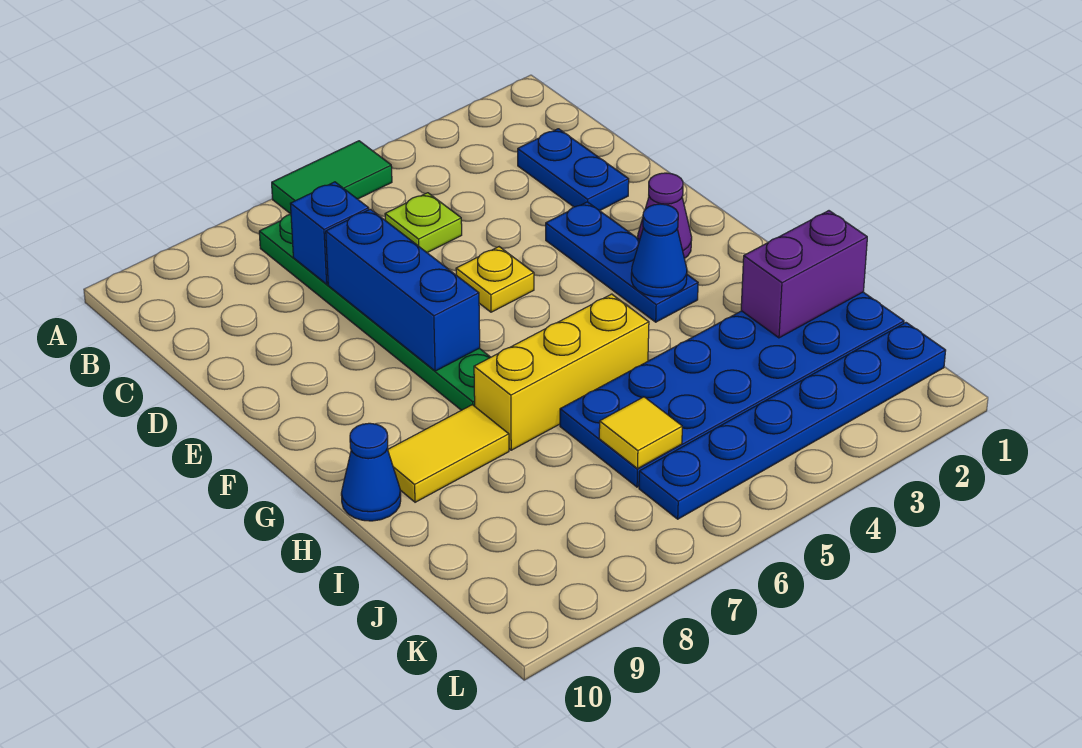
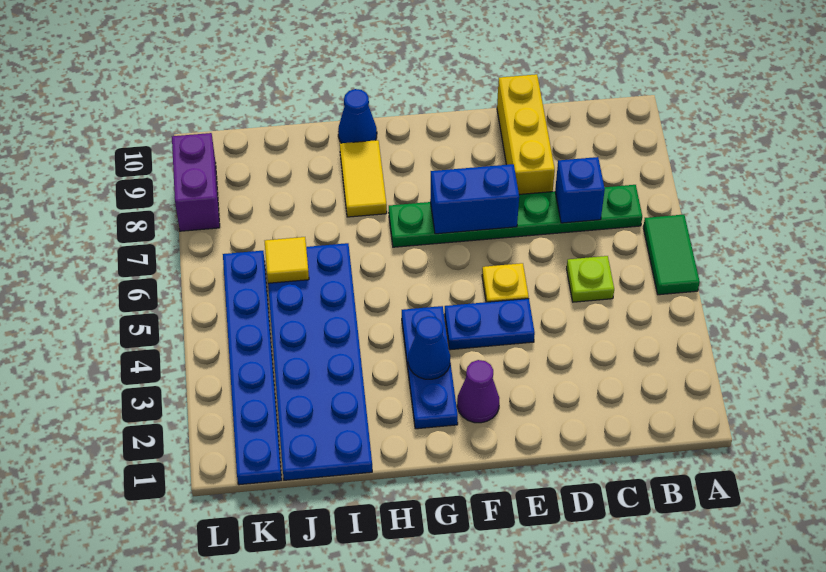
blue plate C2:D2 level 1 -> blue plate E4:F4 level 1
blue brick D7:F7 level 2 -> blue brick E7:F7 level 2
blue plate E3:G3 level 1 -> blue plate G2:G4 level 1
yellow brick H5:H7 level 1 -> yellow brick D8:D10 level 1
purple brick I1:I2 level 2 -> purple brick L8:L9 level 1

